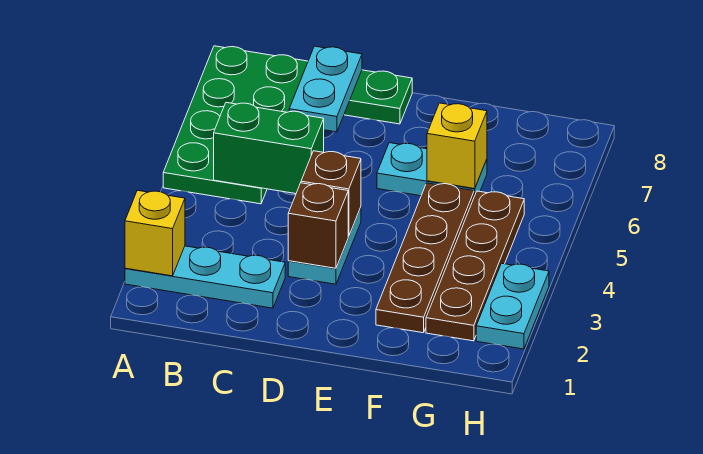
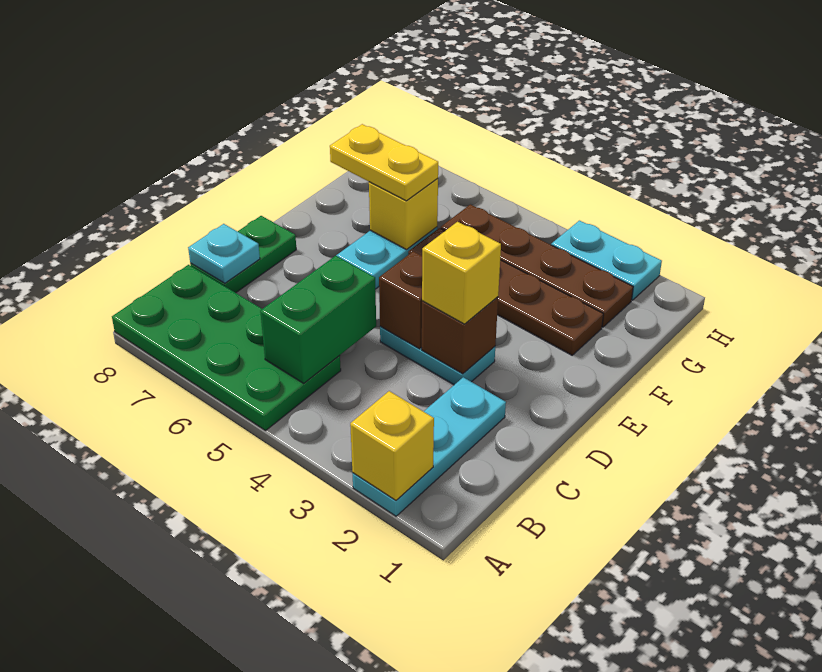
cyan plate C7:C8 level 2 -> cyan plate C8 level 2
none -> yellow brick D3 level 3
none -> yellow plate F6:F7 level 3

